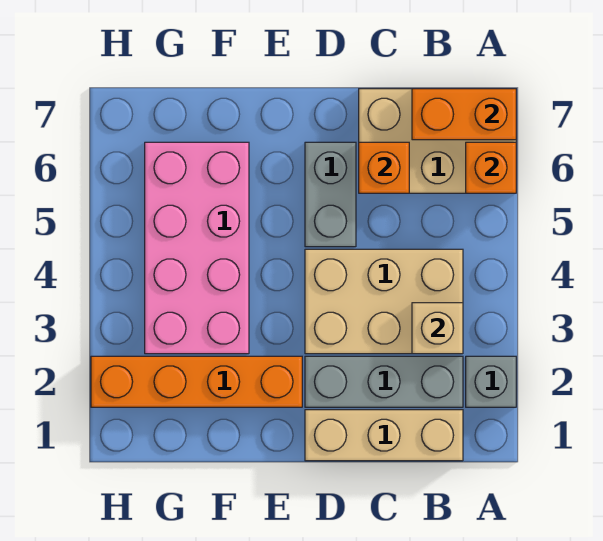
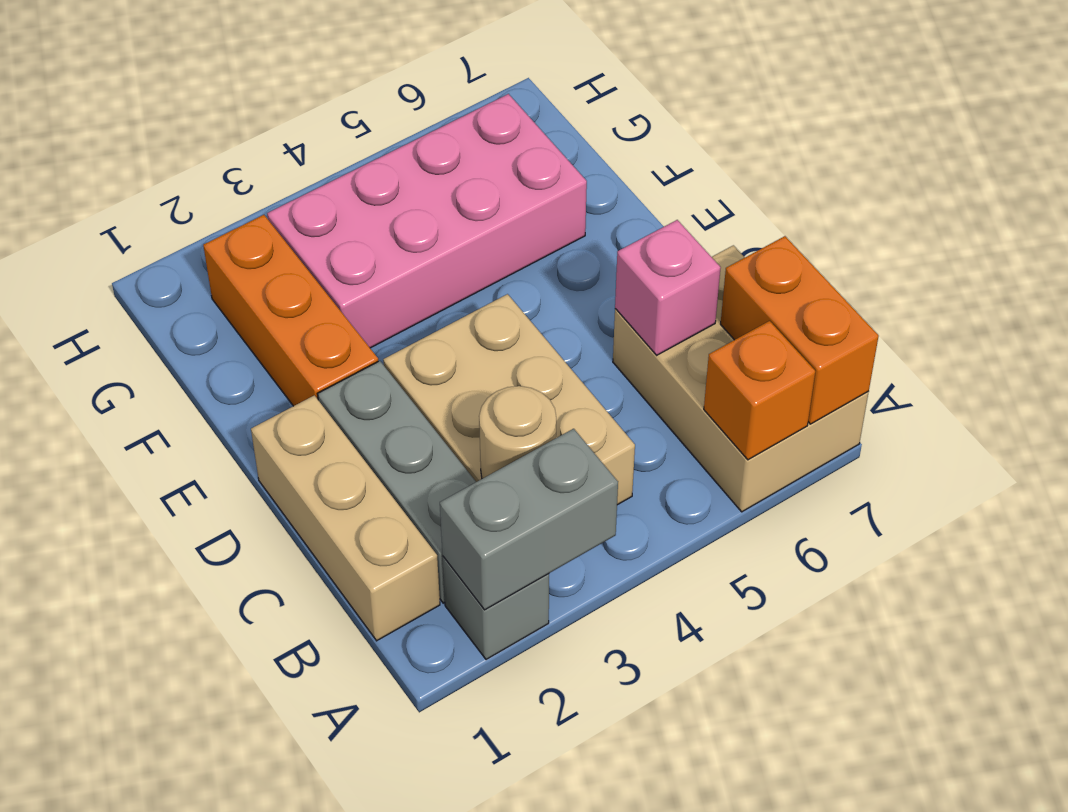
tan brick B3 level 2 -> tan round brick B3 level 2
orange brick C6 level 2 -> pink brick C6 level 2
grey brick D5:D6 level 1 -> grey brick A2:A3 level 2
orange brick E2:H2 level 1 -> orange brick E2:G2 level 1

